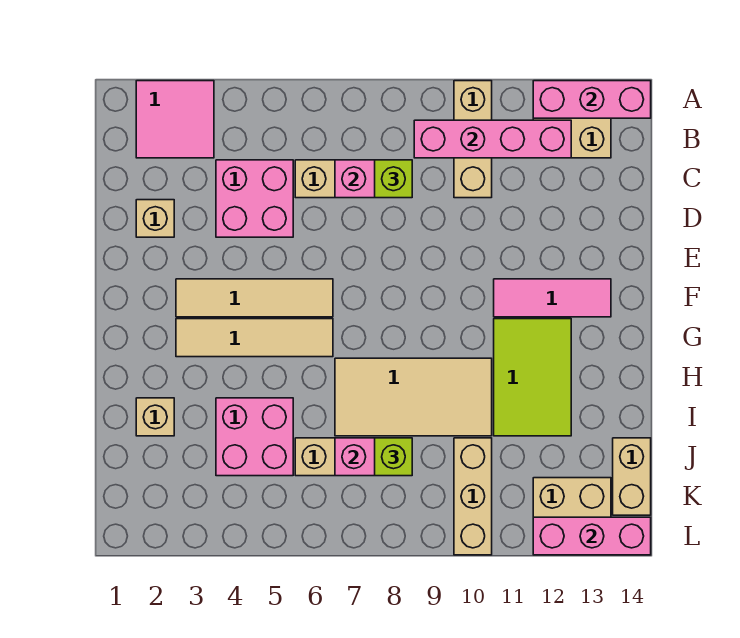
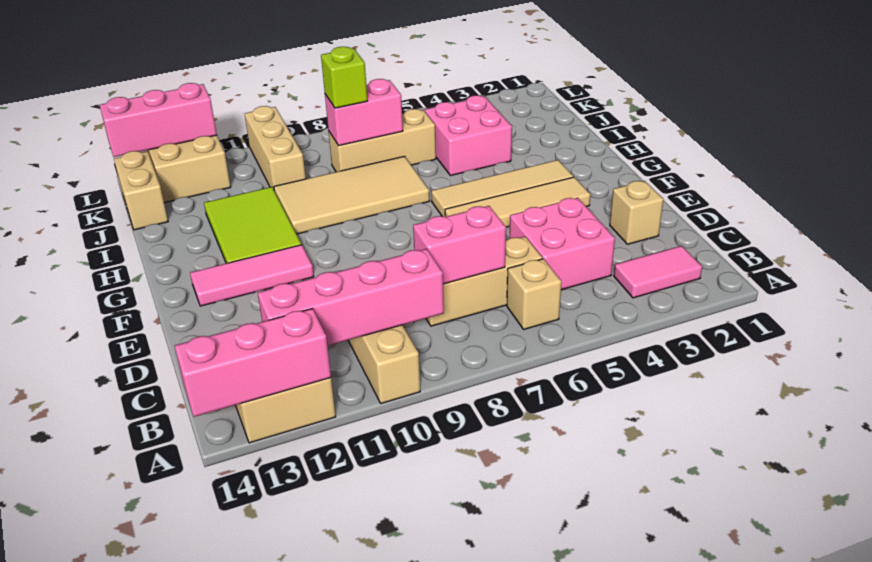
pink tile A2:B3 level 1 -> pink tile B2:B3 level 1
lime brick C8 level 3 -> none
tan brick I2 level 1 -> tan brick B6 level 1

